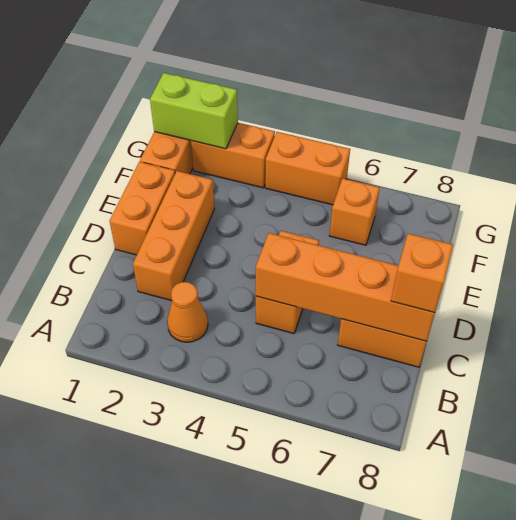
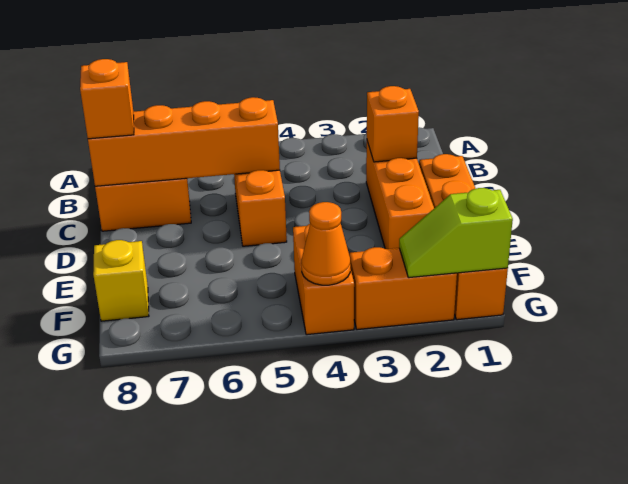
orange cone B3 level 1 -> orange cone G4 level 2
orange brick F6 level 1 -> orange brick C2 level 2
none -> yellow brick F8 level 1
lime brick G1:G2 level 2 -> lime slope G1:G2 level 2 top 1
orange brick G4:G5 level 1 -> orange brick F4:G4 level 1

